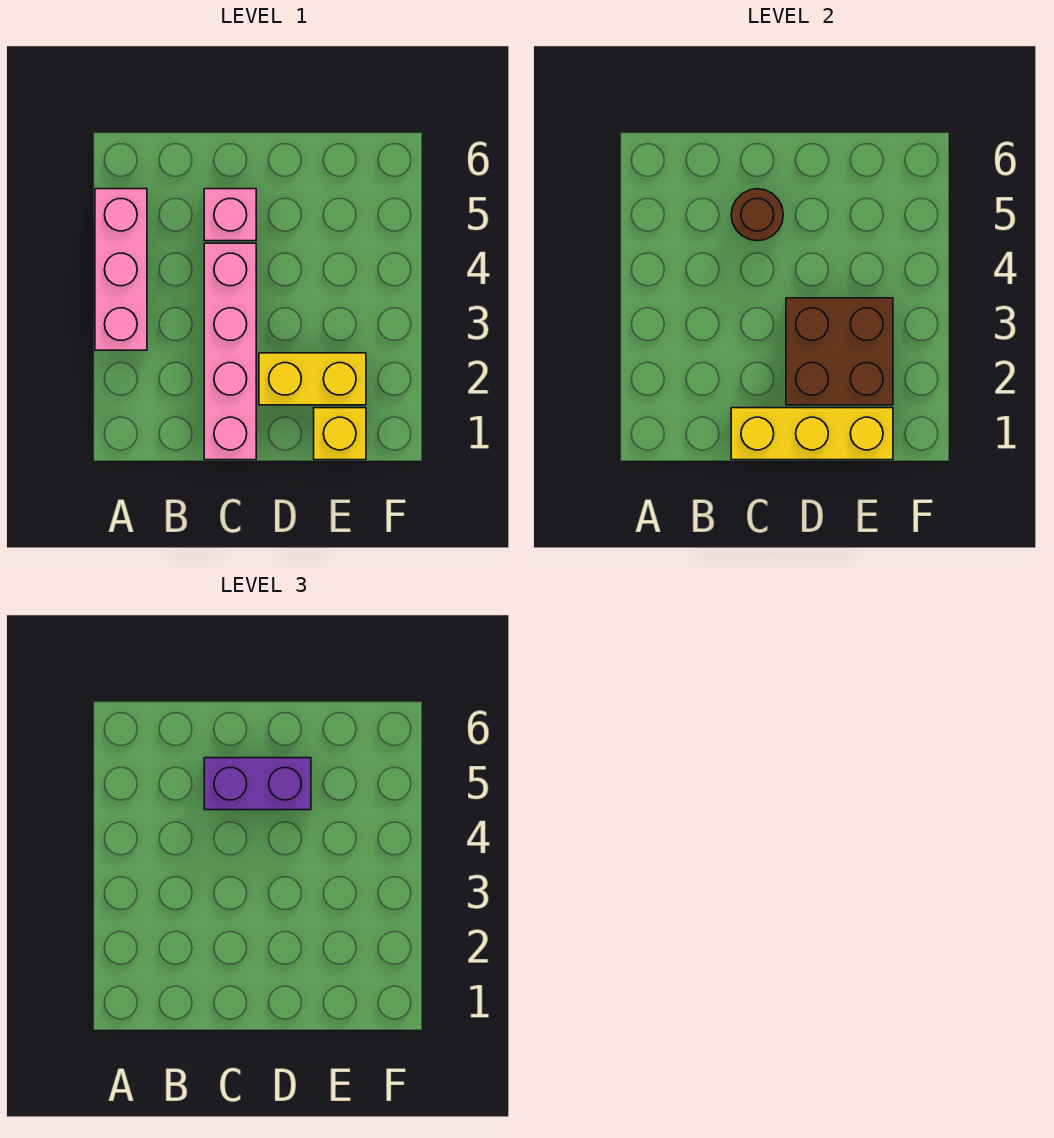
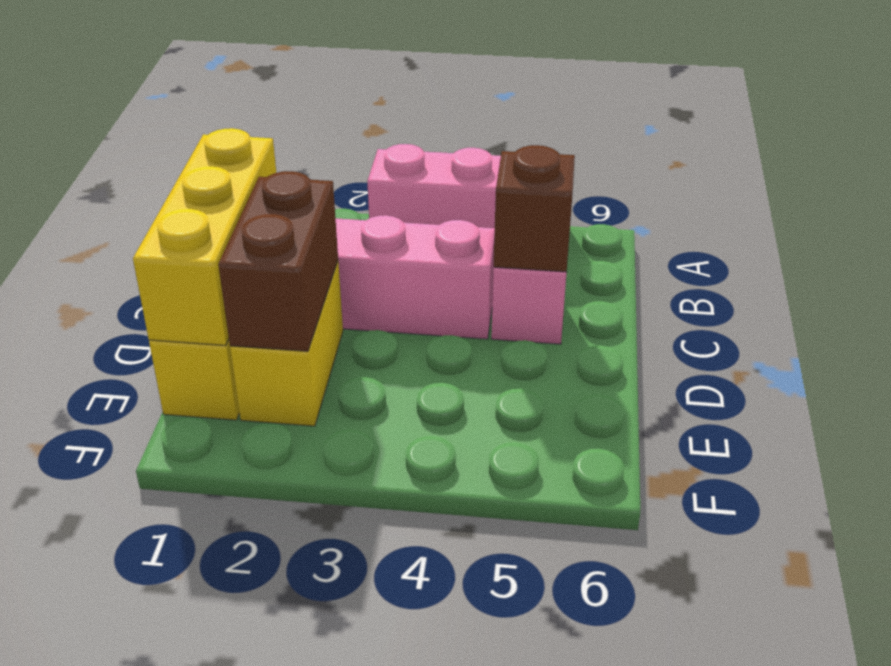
brown round brick C5 level 2 -> brown brick C5 level 2
purple brick C5:D5 level 3 -> none
brown brick D2:E3 level 2 -> brown brick D2:E2 level 2

